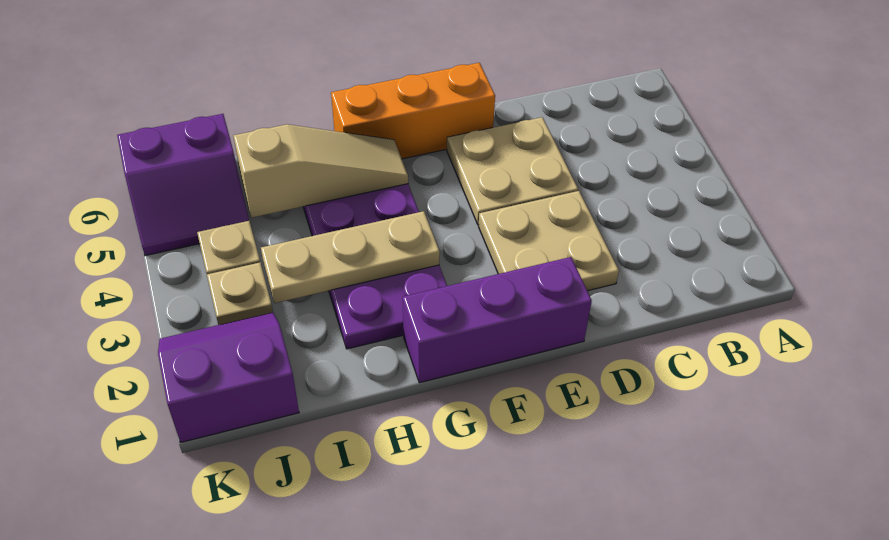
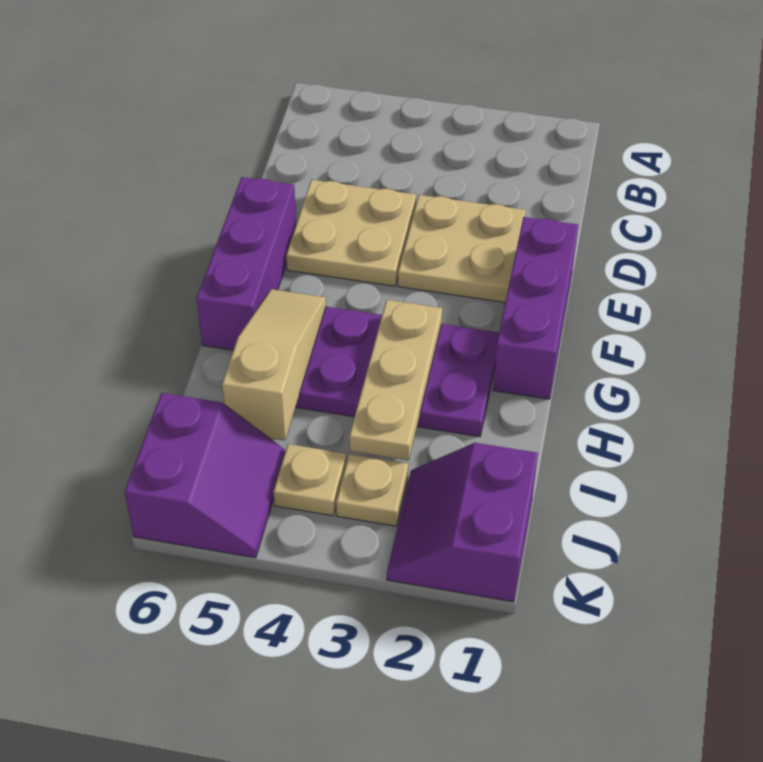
orange brick E6:G6 level 1 -> purple brick E6:G6 level 1

